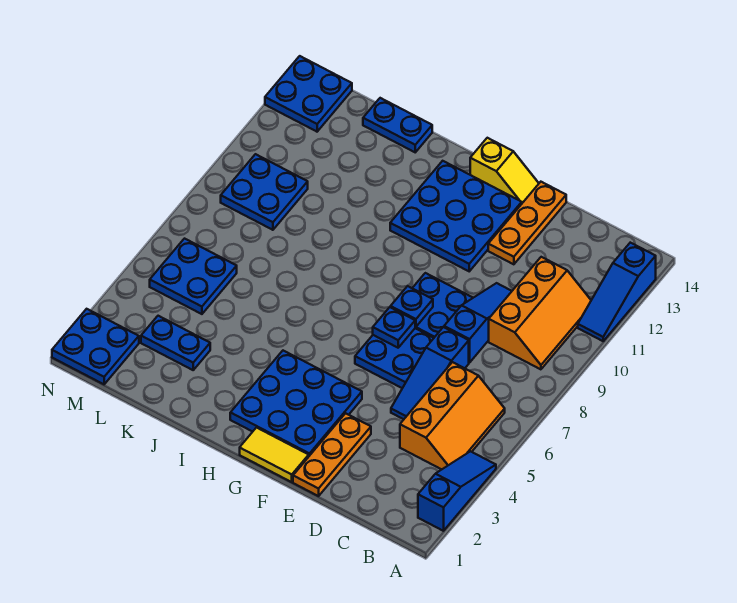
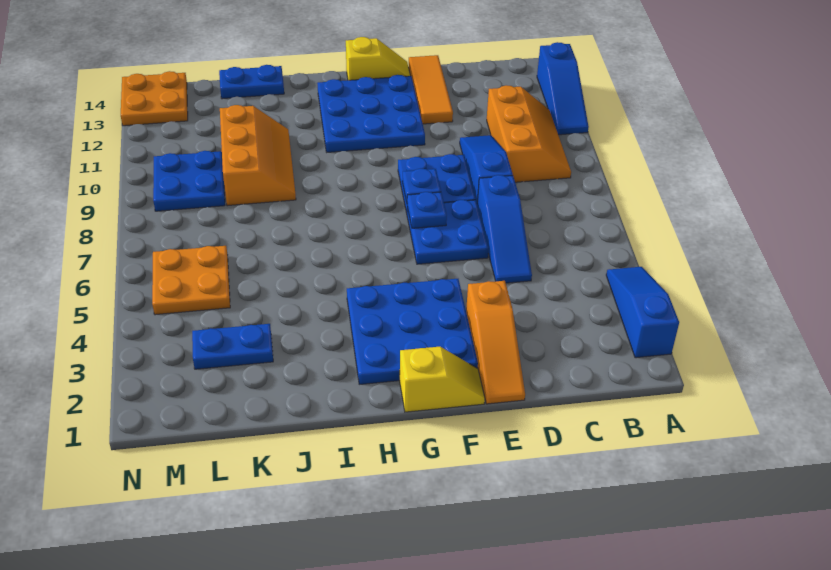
orange slope B4:C6 level 1 top C -> orange slope J9:K11 level 1 top K
orange plate E1:E3 level 1 -> orange slope E1:E3 level 1 top 3
orange plate E12:E14 level 1 -> orange tile E12:E14 level 1
yellow tile F1:G1 level 1 -> yellow slope F1:G1 level 1 top G
blue plate L5:M6 level 1 -> orange plate L5:M6 level 1
blue plate M1:N2 level 1 -> none
blue plate M13:N14 level 1 -> orange plate M13:N14 level 1

